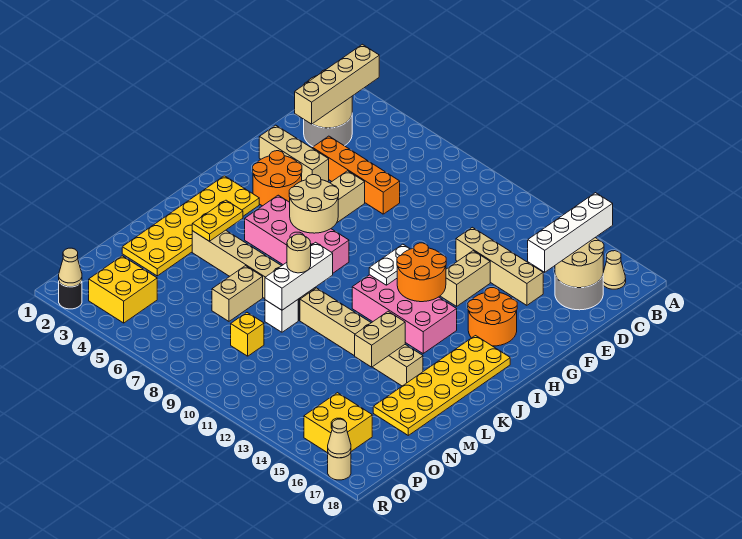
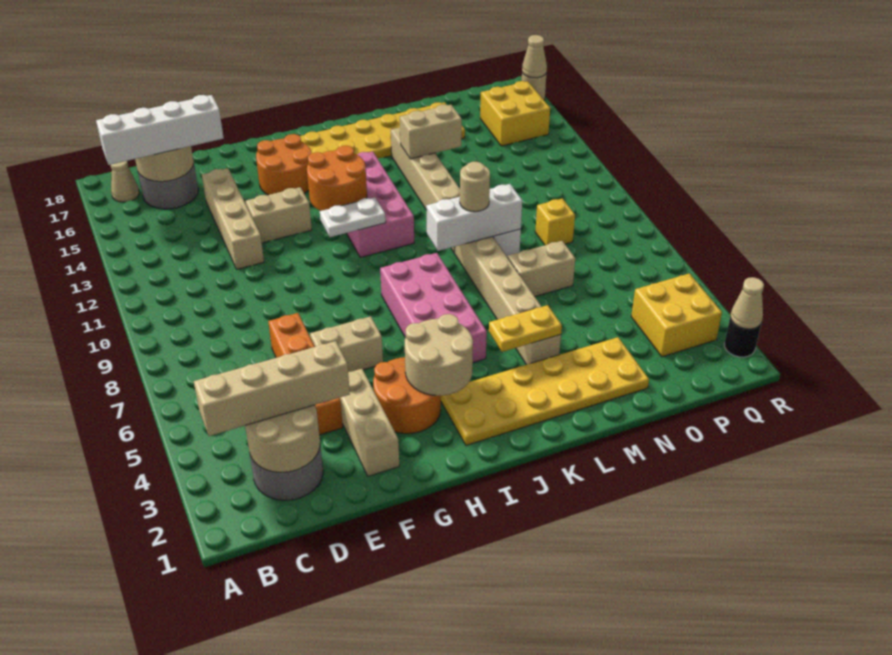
tan round brick H6:I7 level 2 -> tan round brick H3:I4 level 2

